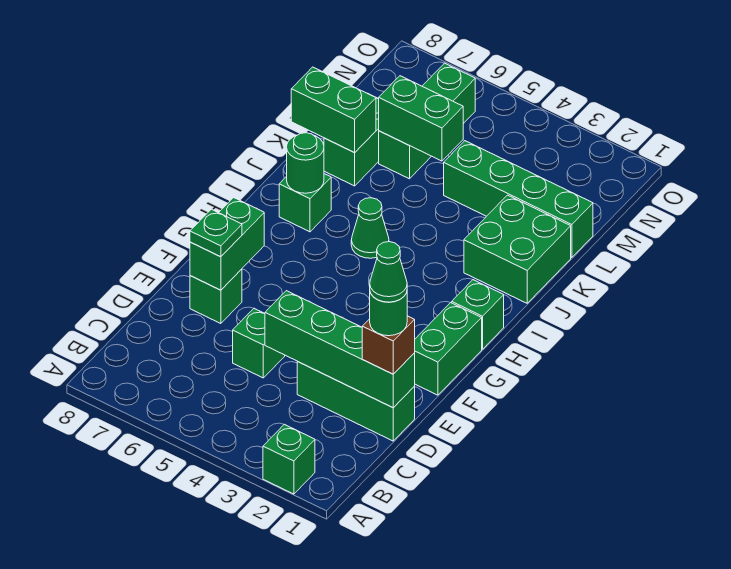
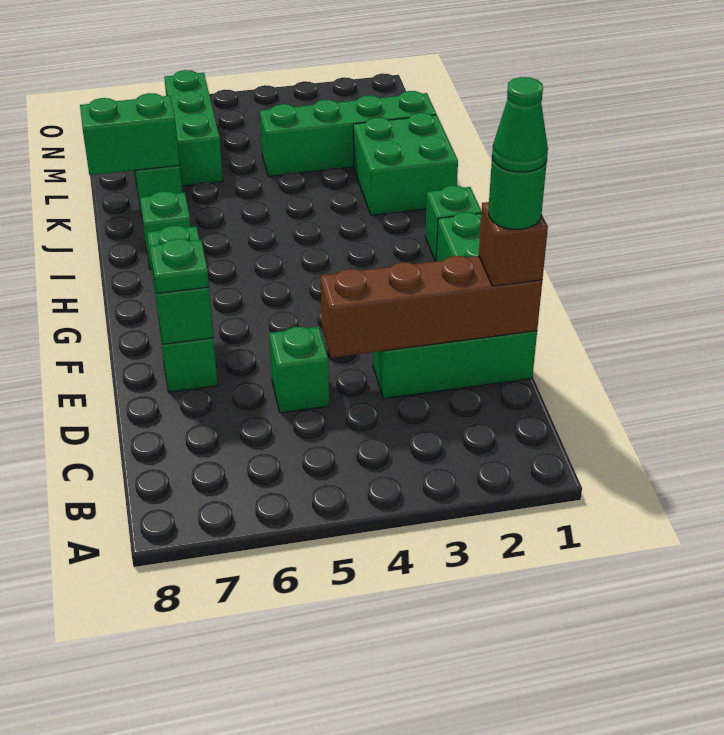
green brick A2 level 1 -> none
green brick D1:D4 level 2 -> brown brick D1:D4 level 2
green cone I5 level 1 -> none
green round brick I7 level 2 -> none
green brick L5:L6 level 2 -> none

